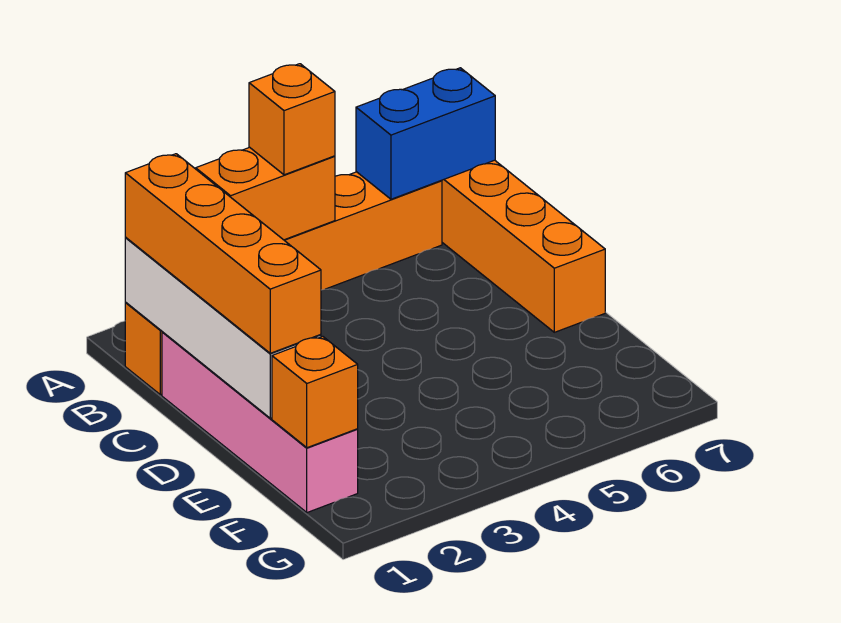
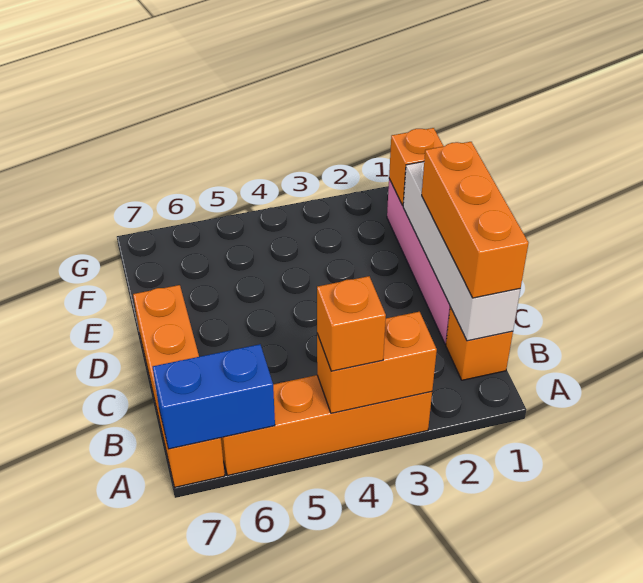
orange brick B1:E1 level 3 -> orange brick B1:D1 level 3

